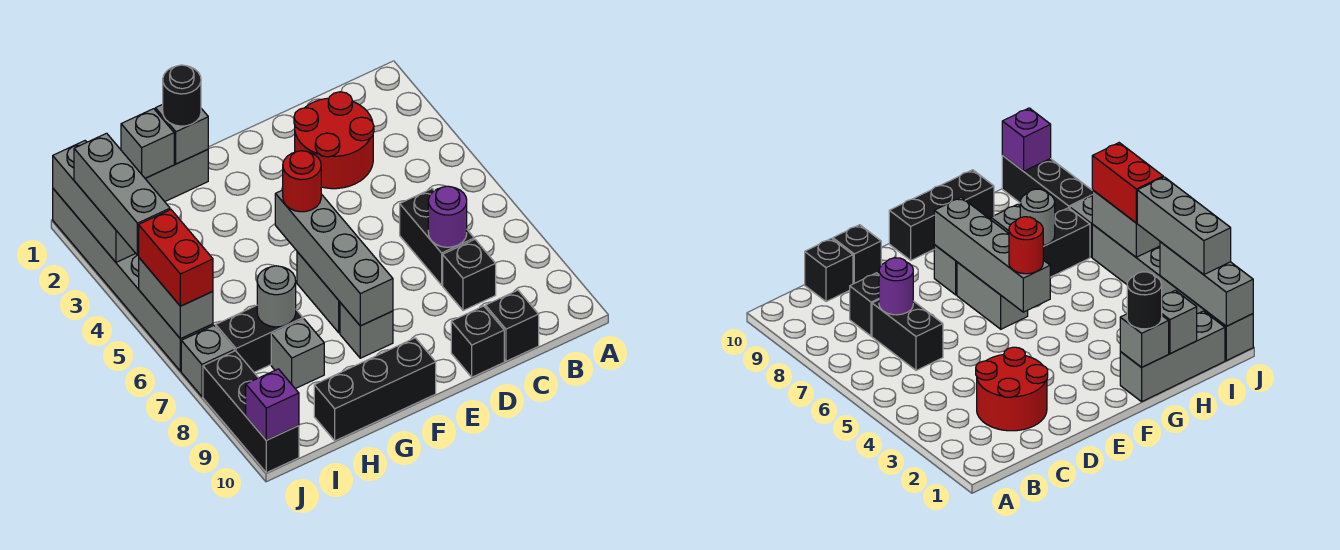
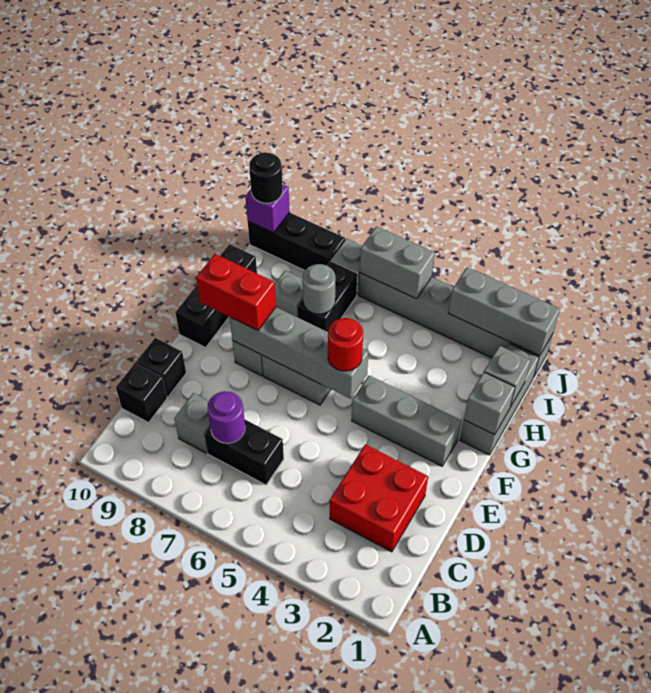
red round brick C2:D3 level 1 -> red brick C2:D3 level 1
black brick C8 level 1 -> grey brick C8 level 1
black round brick G1 level 3 -> black round brick J10 level 3
grey brick J2:J4 level 3 -> grey brick F2:F4 level 1
red brick J5:J6 level 3 -> red brick F8:F9 level 3

